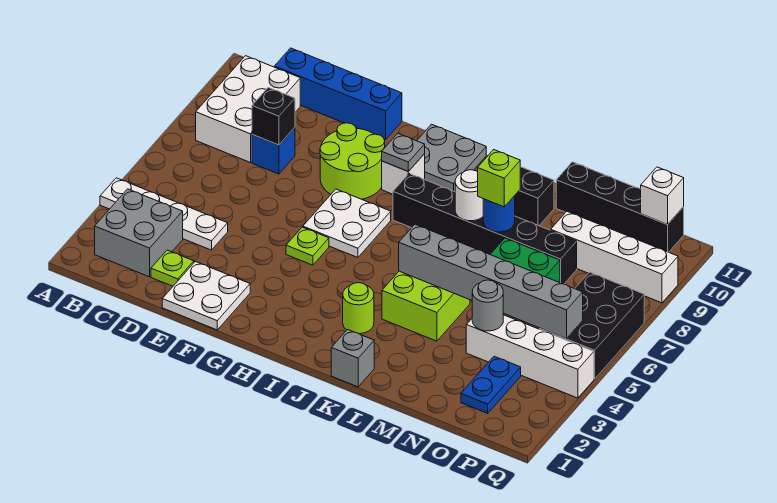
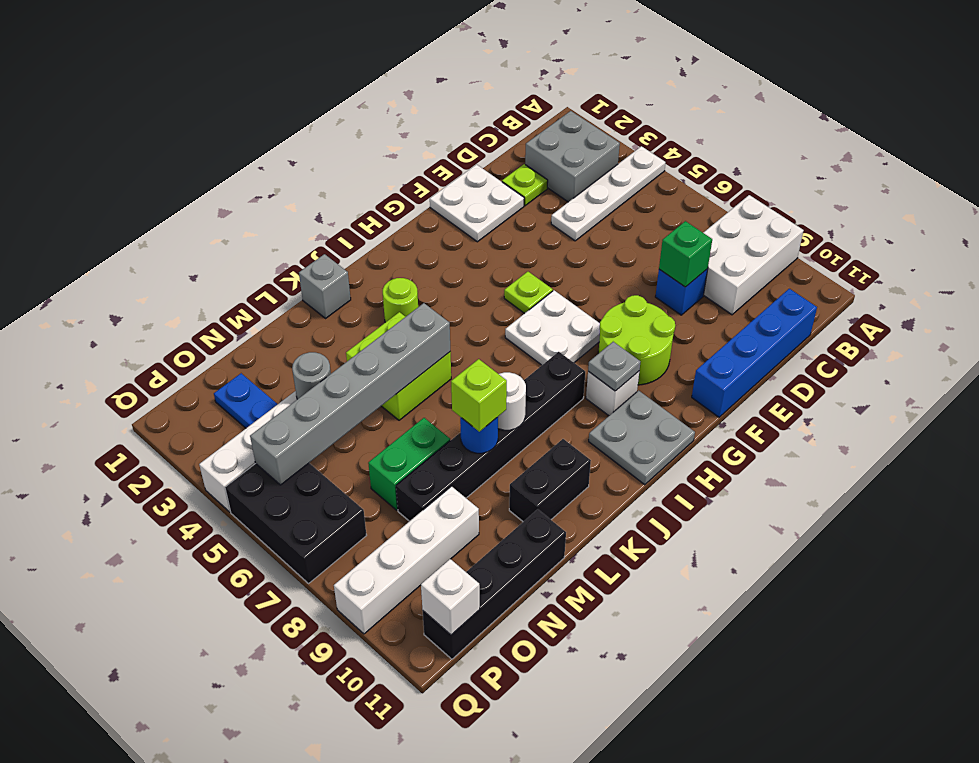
white brick B8:C10 level 1 -> white brick A8:C9 level 1
black brick D8 level 2 -> green brick D8 level 2

